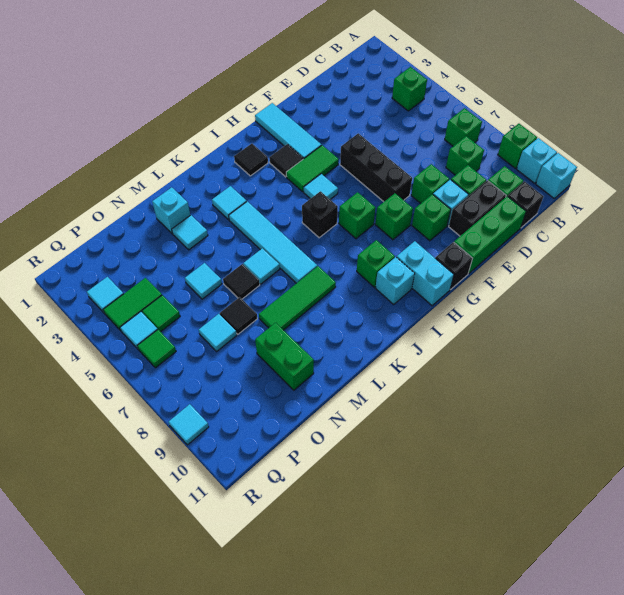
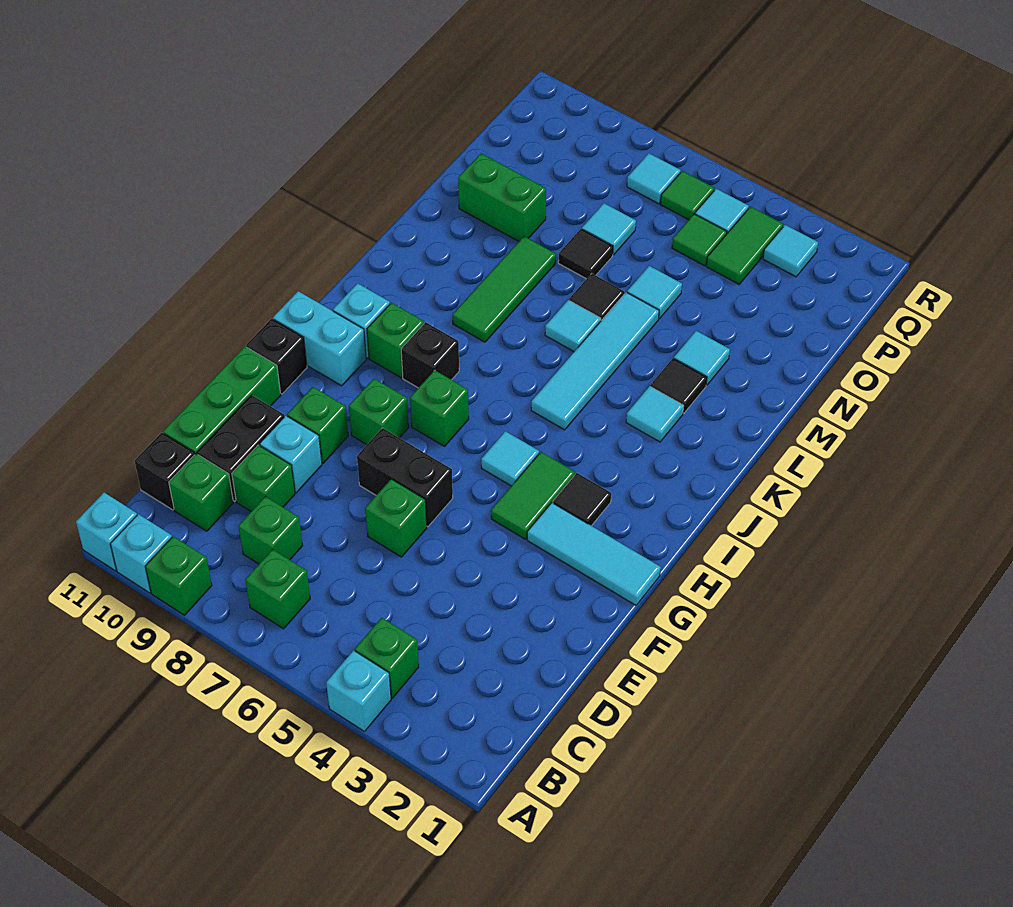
green brick E8 level 1 -> green brick E6 level 1
black brick F5:F7 level 1 -> black brick F6:F7 level 1
black tile I2 level 1 -> black tile L3 level 1
black brick I6 level 1 -> black brick I8 level 1
cyan tile K4:K7 level 1 -> cyan tile J5:M5 level 1
cyan brick M2 level 1 -> cyan brick A4 level 1
cyan tile R9 level 1 -> cyan tile Q7 level 1

